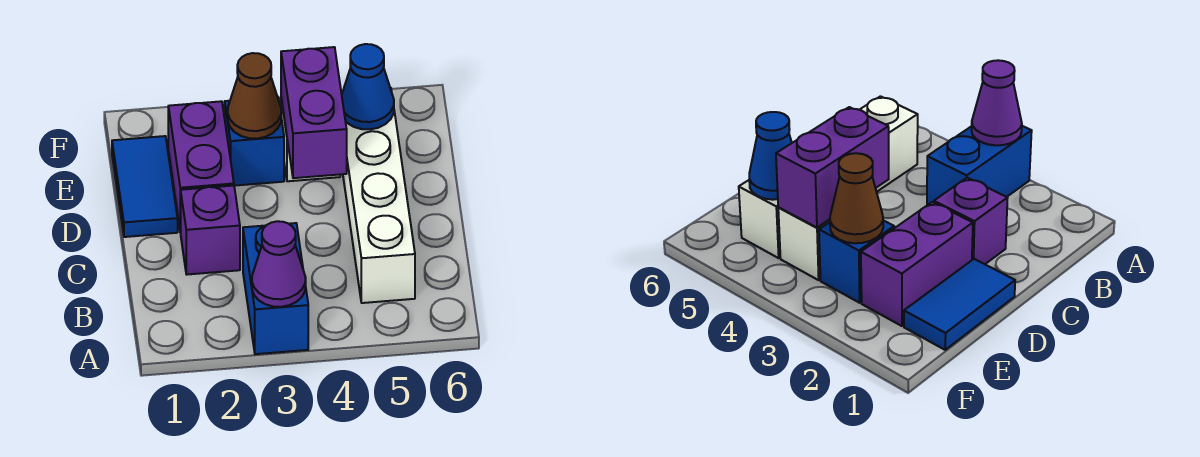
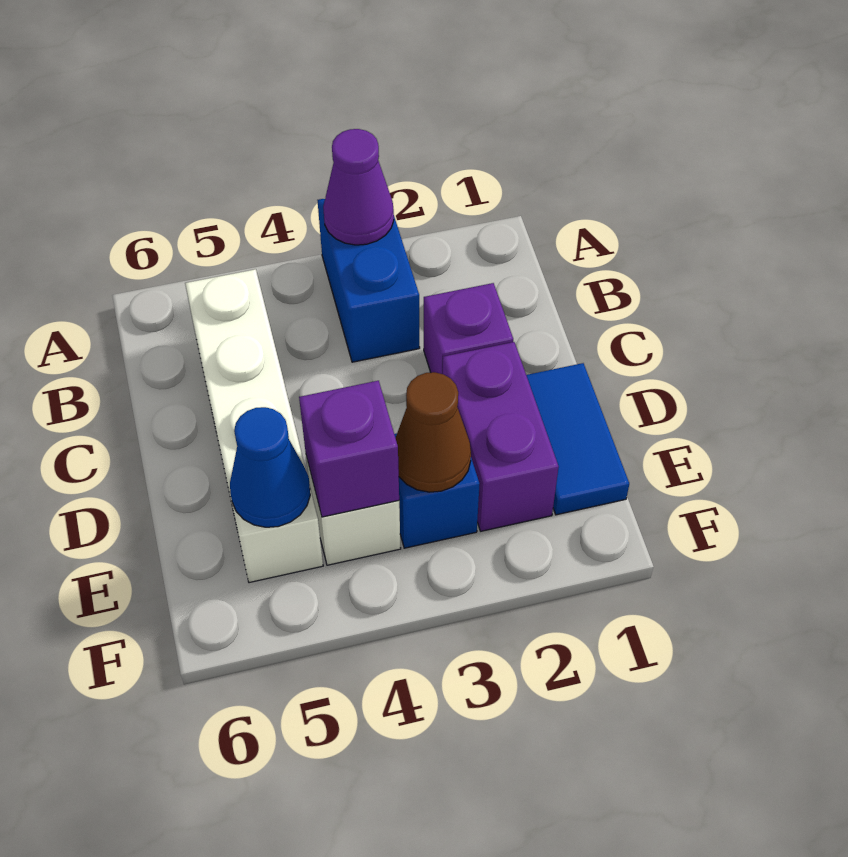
purple brick D4:E4 level 2 -> purple brick E4 level 2

